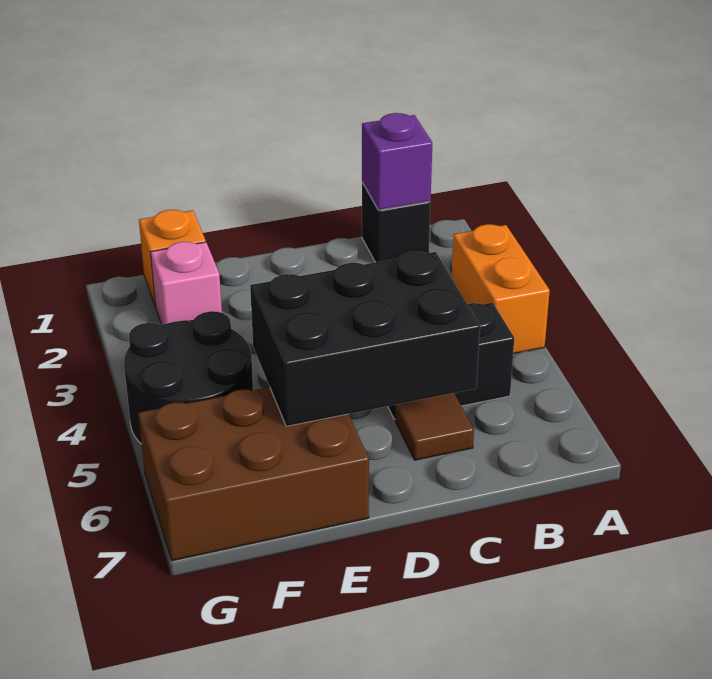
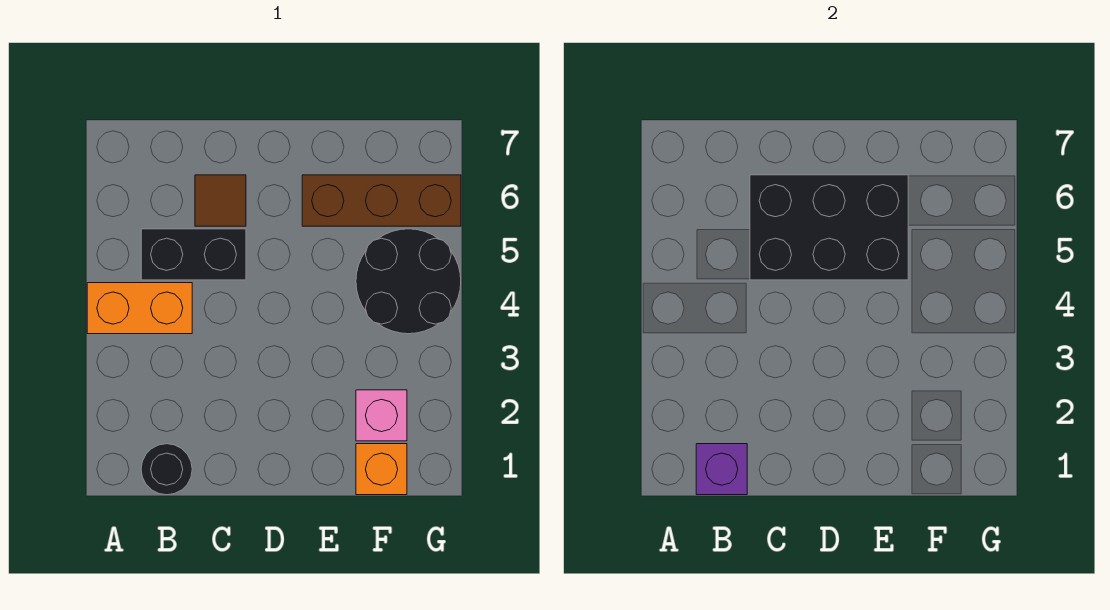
orange brick A3:A4 level 1 -> orange brick A4:B4 level 1
black brick B1 level 1 -> black round brick B1 level 1
brown brick E6:G7 level 1 -> brown brick E6:G6 level 1

